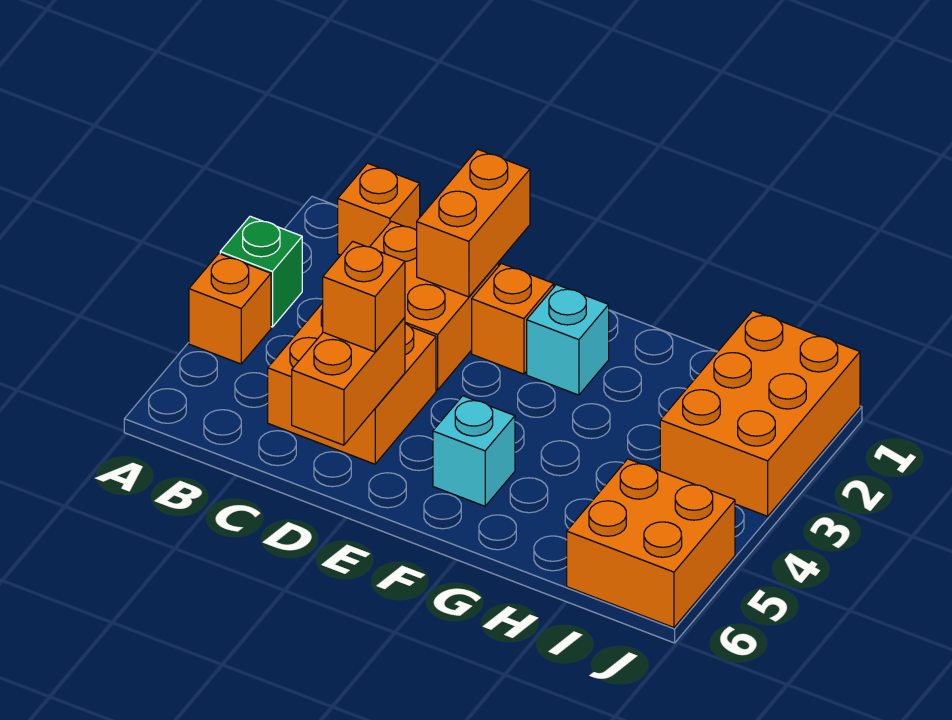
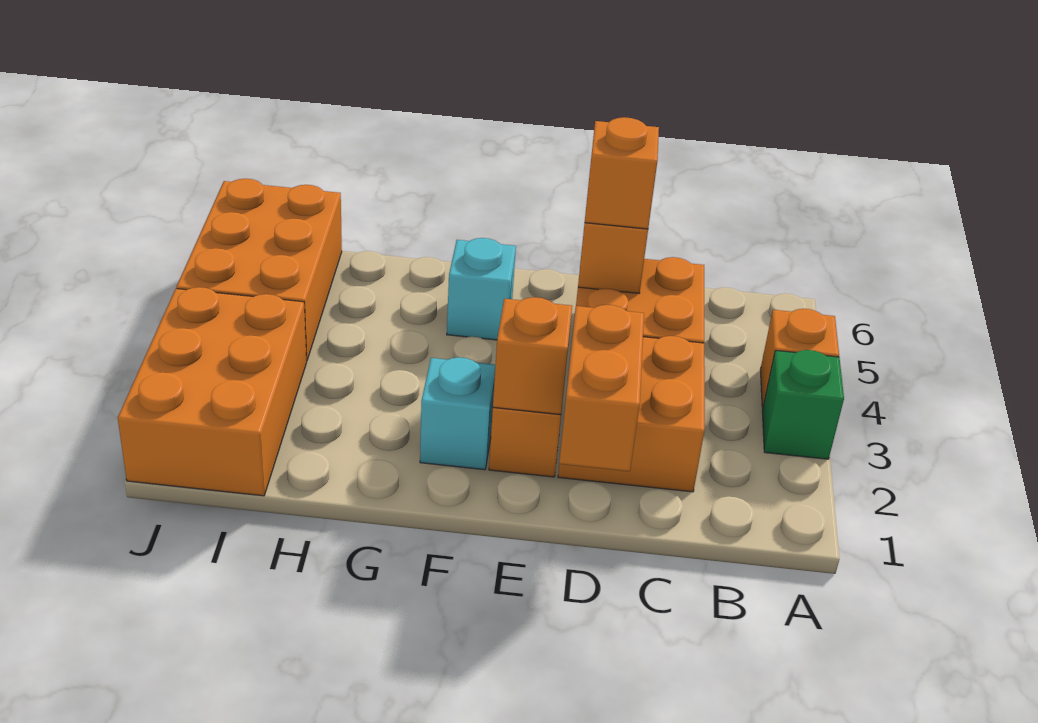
orange brick B1 level 1 -> orange brick E2 level 2
orange brick I5:J6 level 1 -> orange brick I4:J6 level 1

